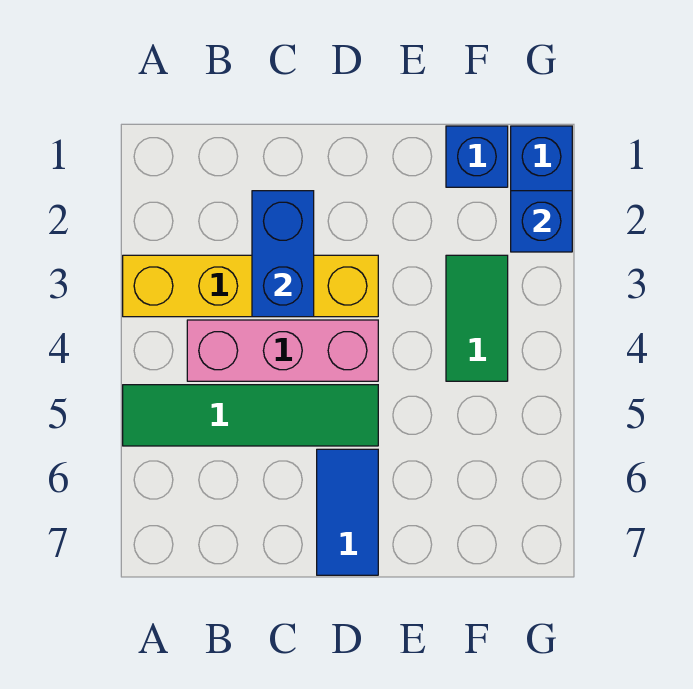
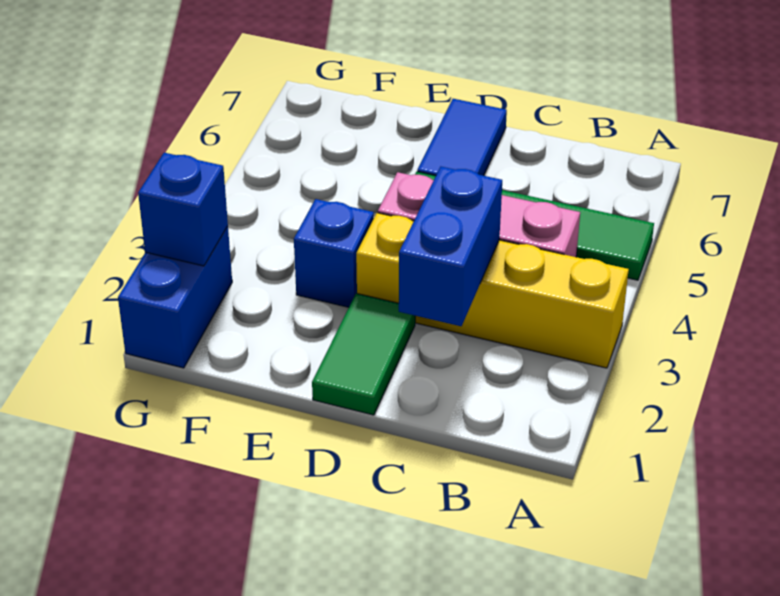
blue brick F1 level 1 -> blue brick E3 level 1
green tile F3:F4 level 1 -> green tile D1:D2 level 1

